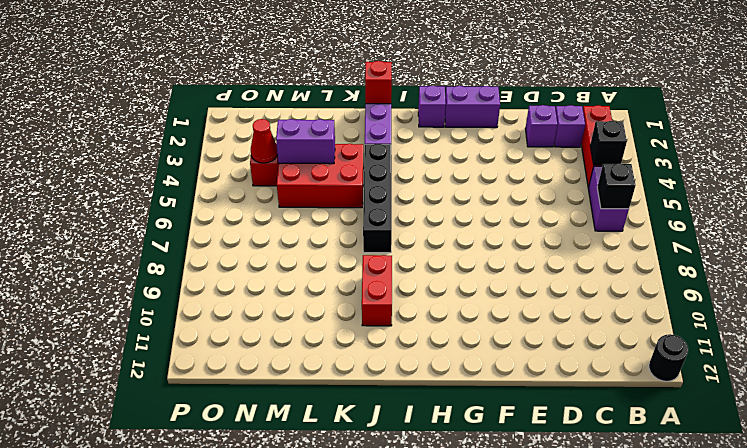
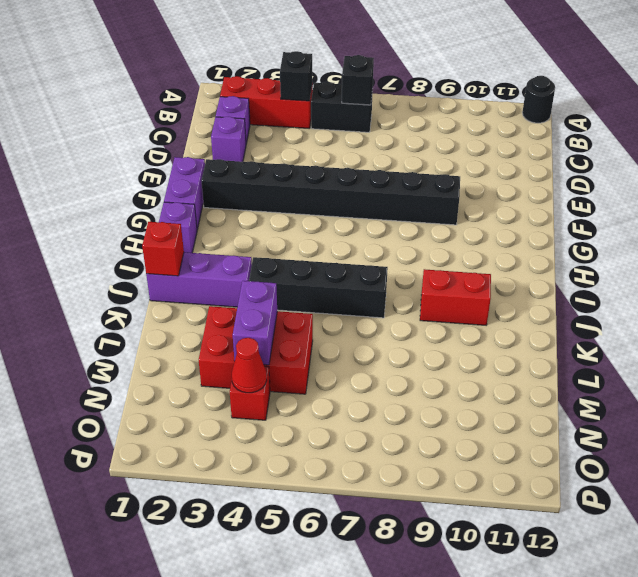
purple brick B5:B6 level 1 -> black brick B5:B6 level 1
none -> black brick F2:F9 level 1
red brick K4:M5 level 1 -> red brick L3:M5 level 1

